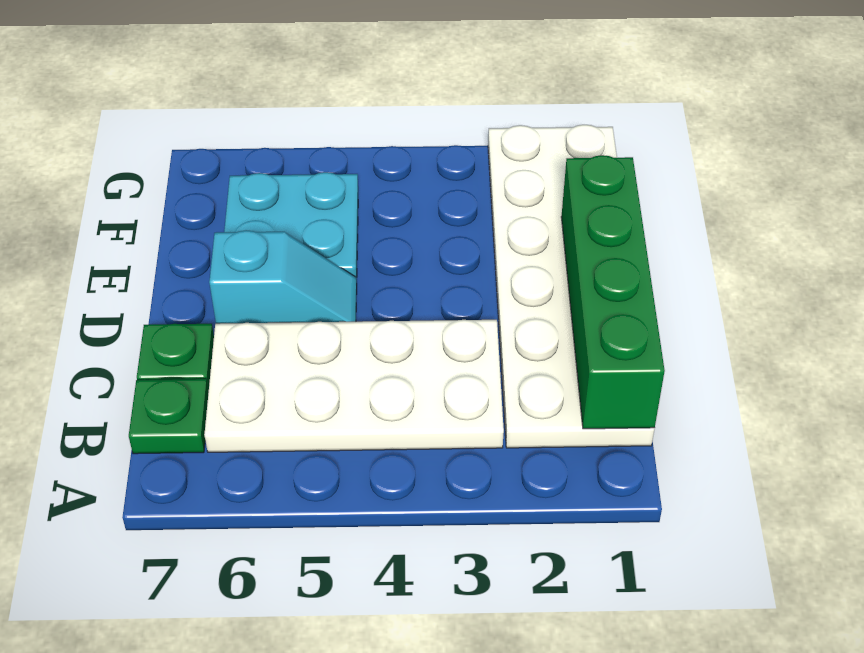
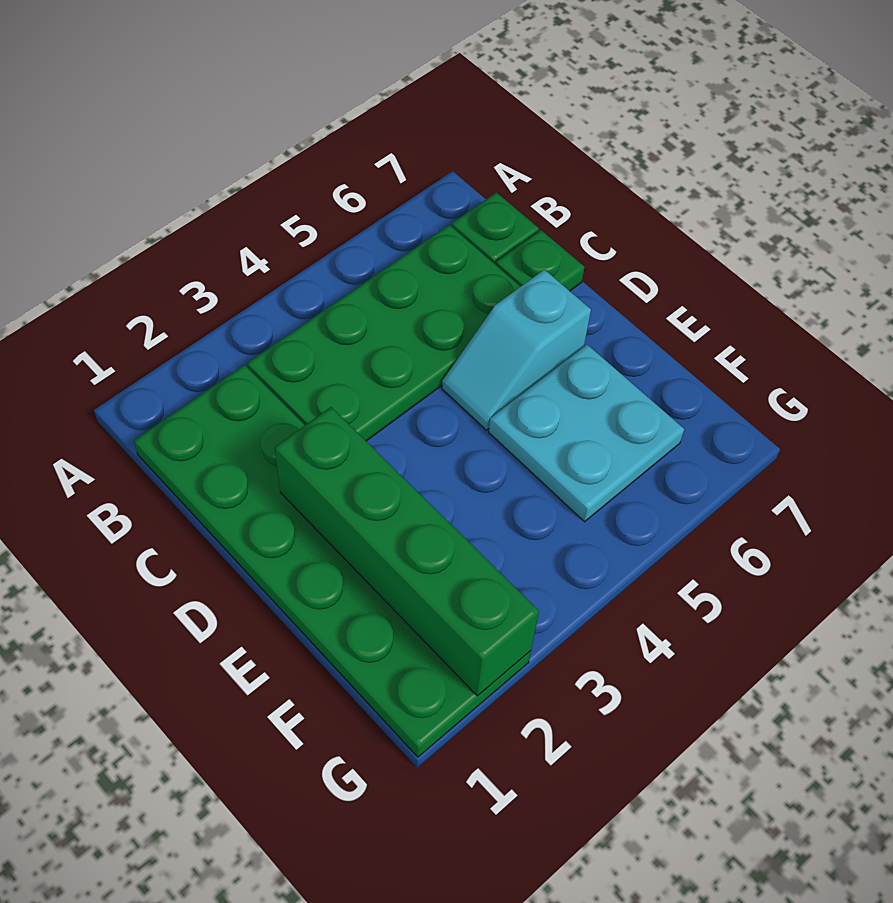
white plate B1:G2 level 1 -> green plate B1:G2 level 1
green brick B1:E1 level 2 -> green brick D2:G2 level 2
white plate B3:C6 level 1 -> green plate B3:C6 level 1

